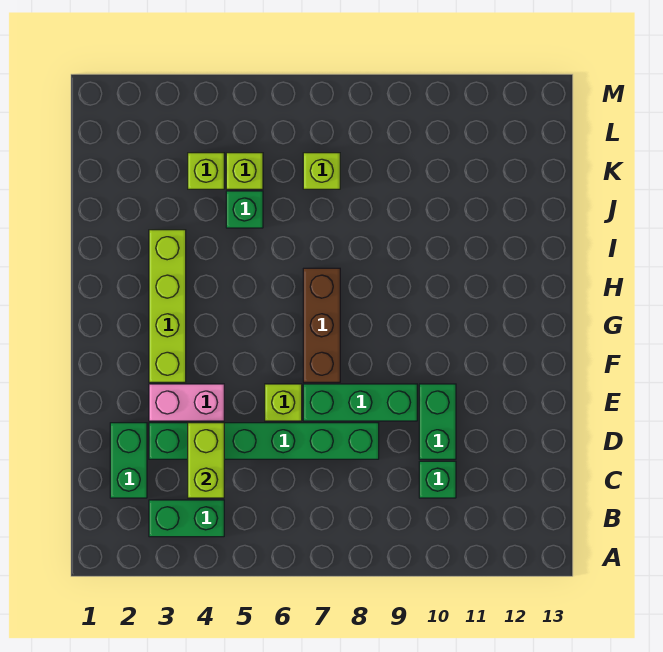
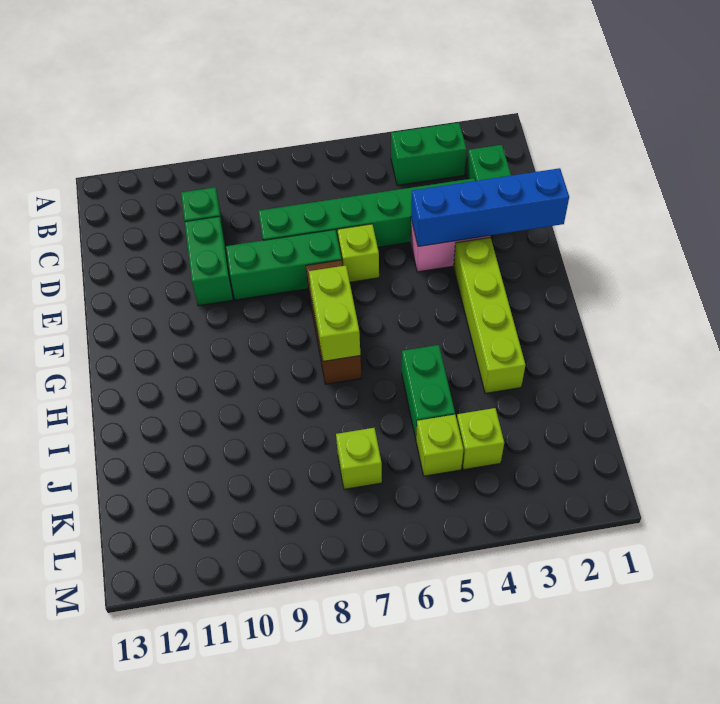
lime brick C4:D4 level 2 -> lime brick G7:H7 level 2
none -> blue brick E1:E4 level 2
green brick J5 level 1 -> green brick I5:J5 level 1

